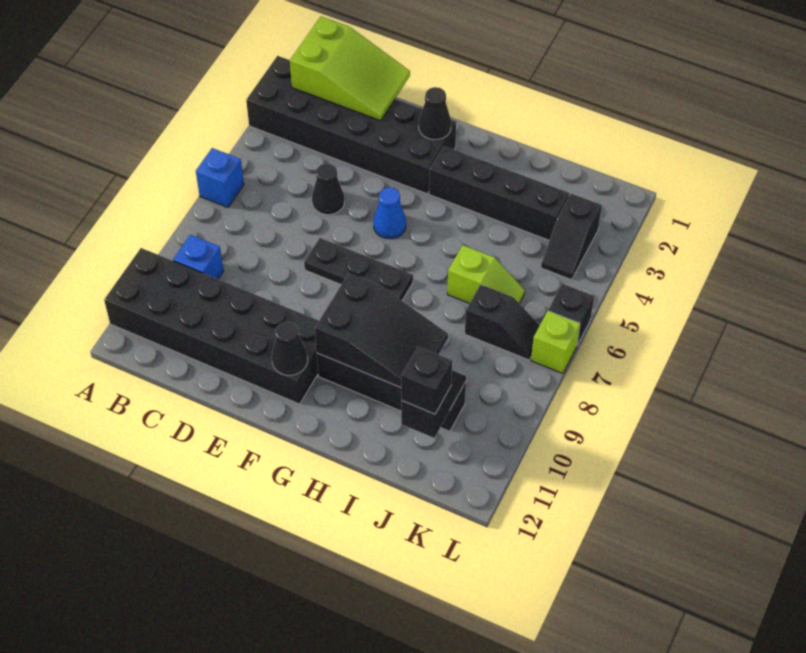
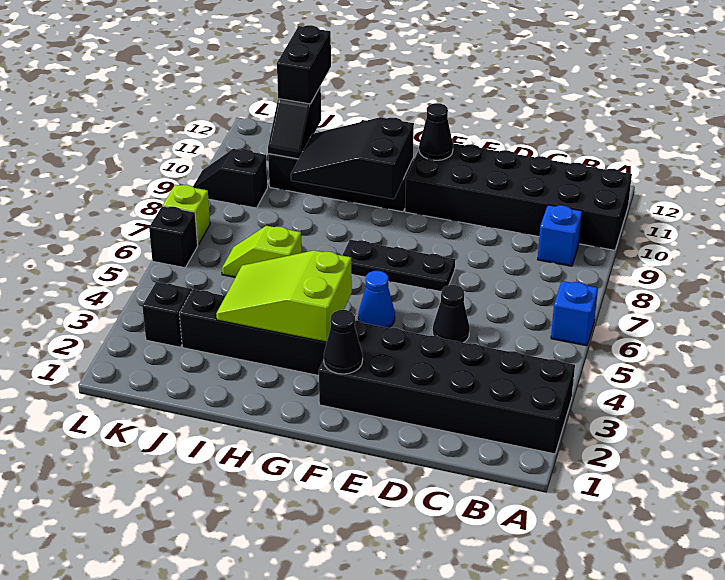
lime slope B1:D2 level 2 top B -> lime slope G3:I4 level 2 top G
black slope J7:K7 level 1 top J -> black slope K9:L9 level 1 top K
black brick J11 level 3 -> black brick J11:J12 level 3

